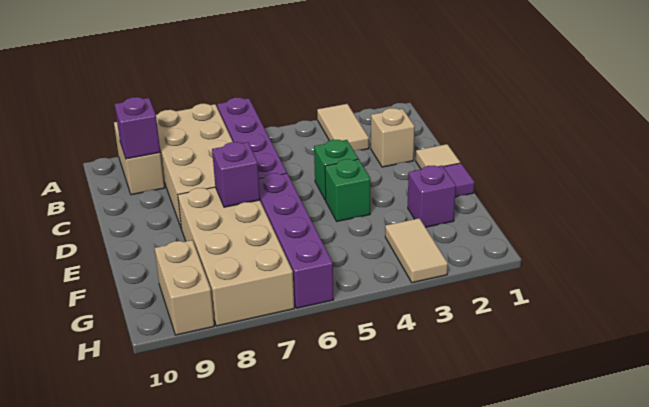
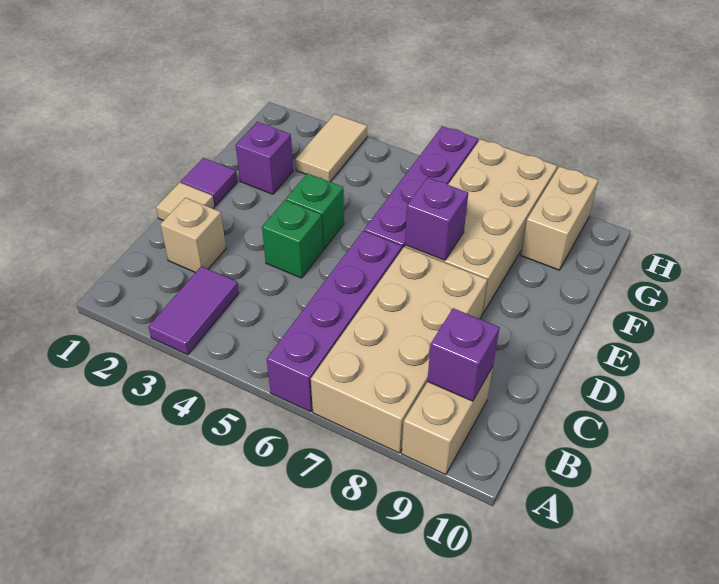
tan tile A3:B3 level 1 -> purple tile A3:B3 level 1

